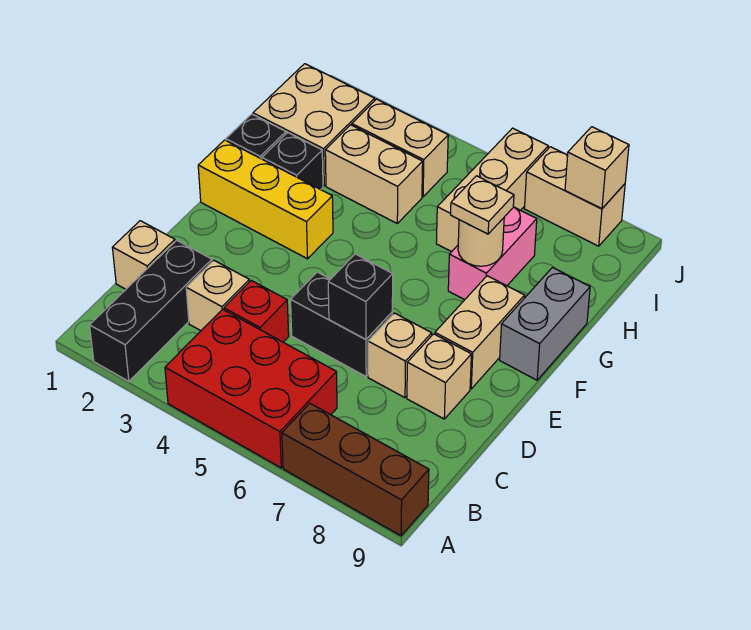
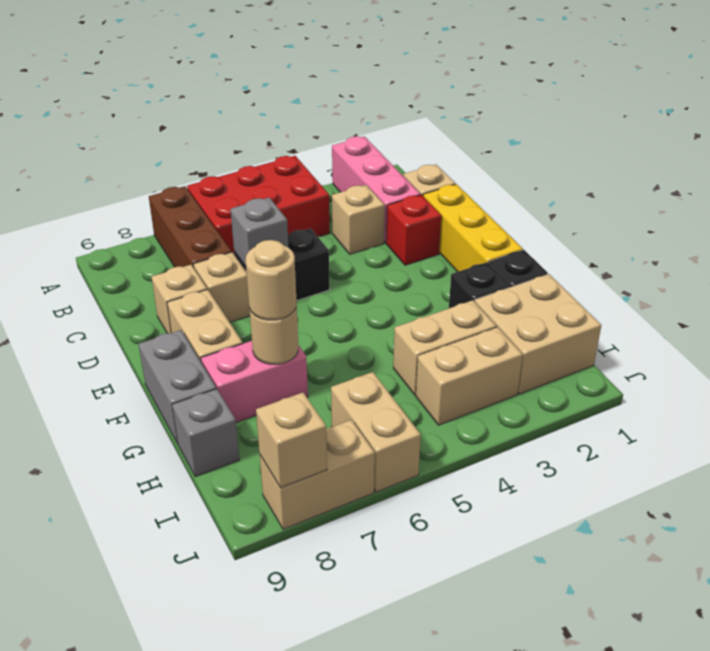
black brick A2:C2 level 1 -> pink brick A2:C2 level 1
brown brick A7:A9 level 1 -> brown brick A7:C7 level 1
red brick C4 level 1 -> red brick D2 level 1
black brick D6 level 2 -> grey brick D6 level 2
yellow brick F1:F3 level 1 -> yellow brick D1:F1 level 1
pink brick G7:H7 level 1 -> pink brick G7:G8 level 1
tan plate G7 level 3 -> tan round brick G7 level 3
tan brick H6:J6 level 1 -> tan brick I6:J6 level 1
none -> grey brick H9 level 1

